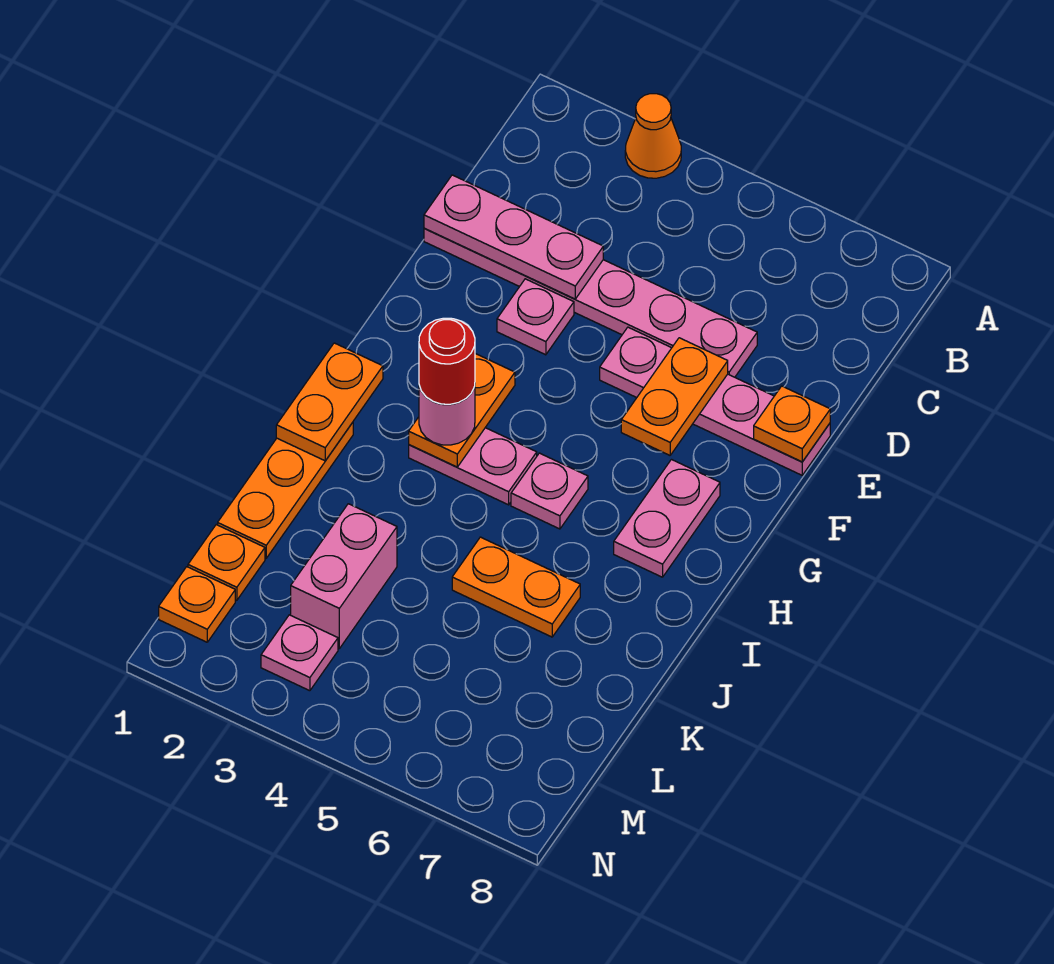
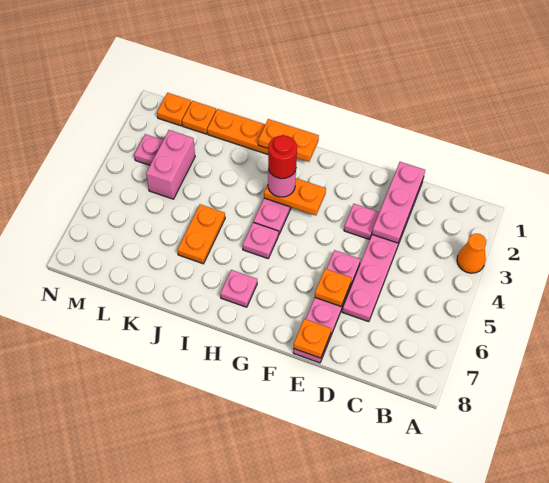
orange plate E6:F6 level 2 -> orange plate E6 level 2
pink plate G7:H7 level 1 -> pink plate H7 level 1
pink brick K3:L3 level 1 -> pink brick L3:L4 level 1

